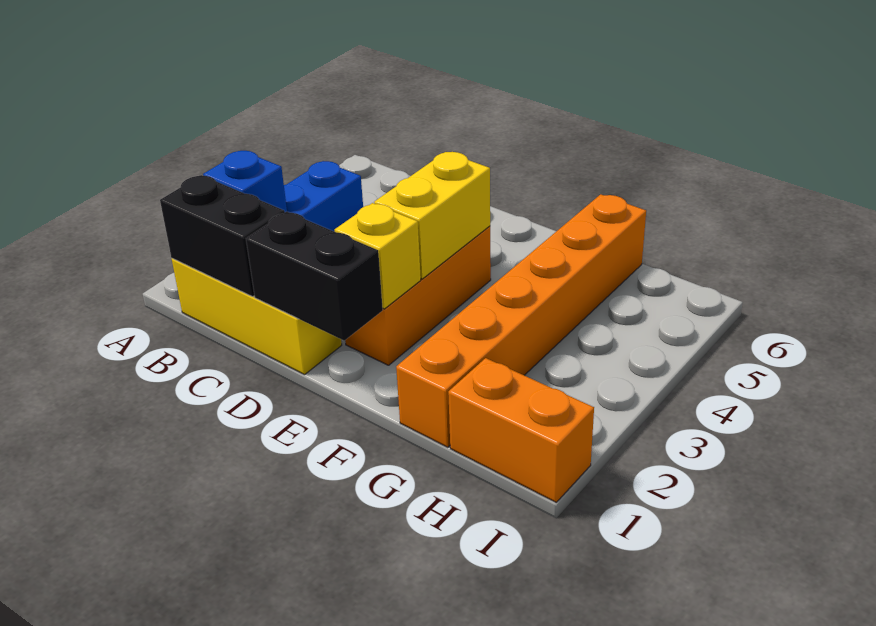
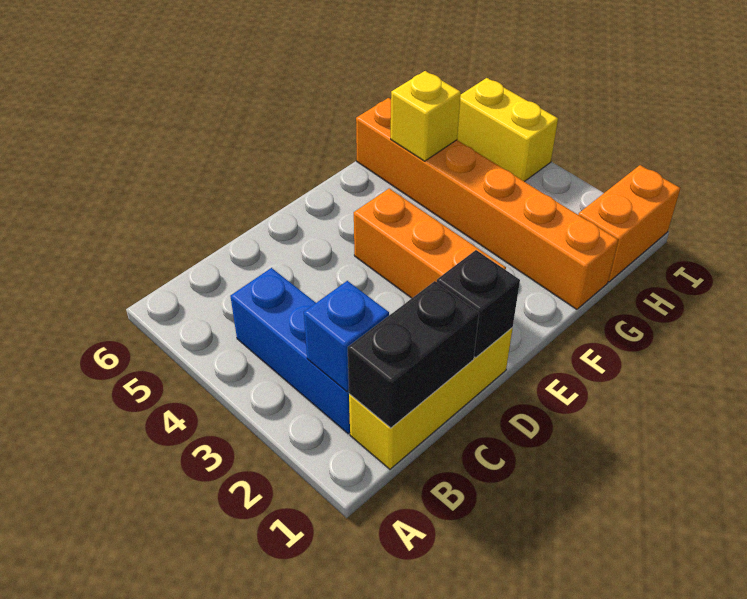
black brick D1:E1 level 2 -> black brick D1 level 2
yellow brick E2 level 2 -> yellow brick G5 level 2
yellow brick E3:E4 level 2 -> yellow brick I4:I5 level 1

